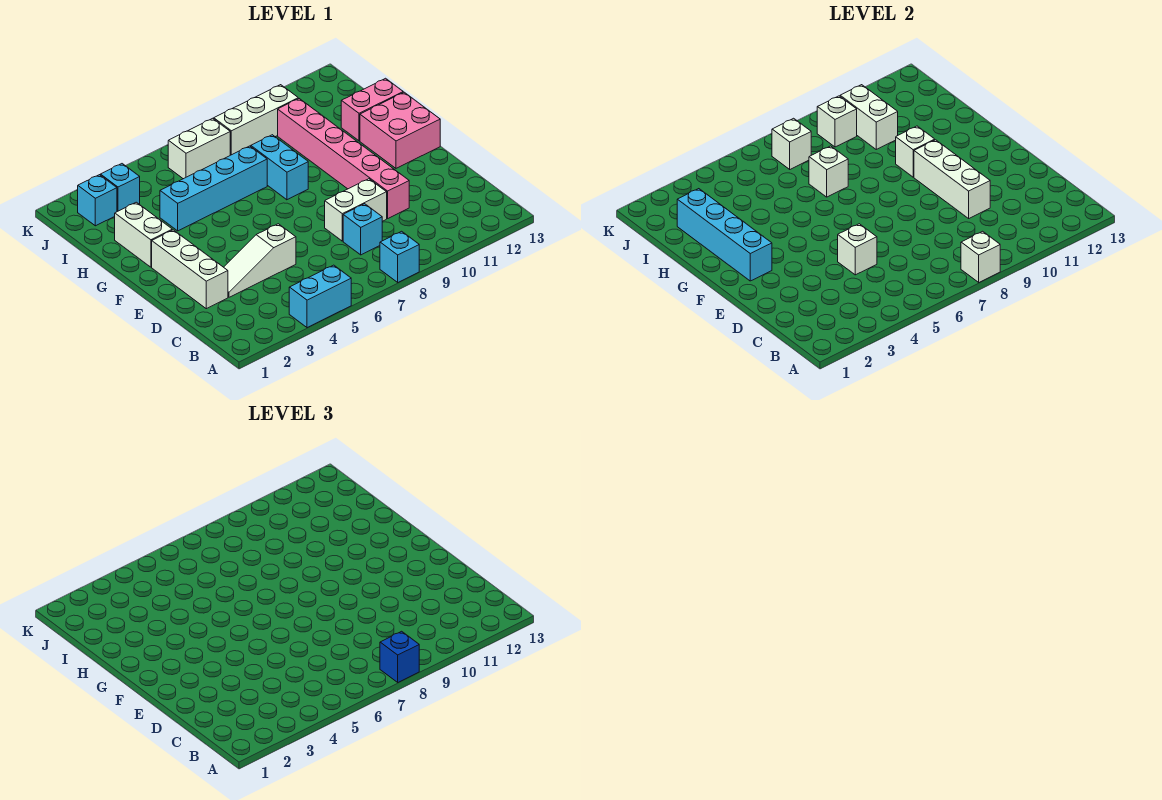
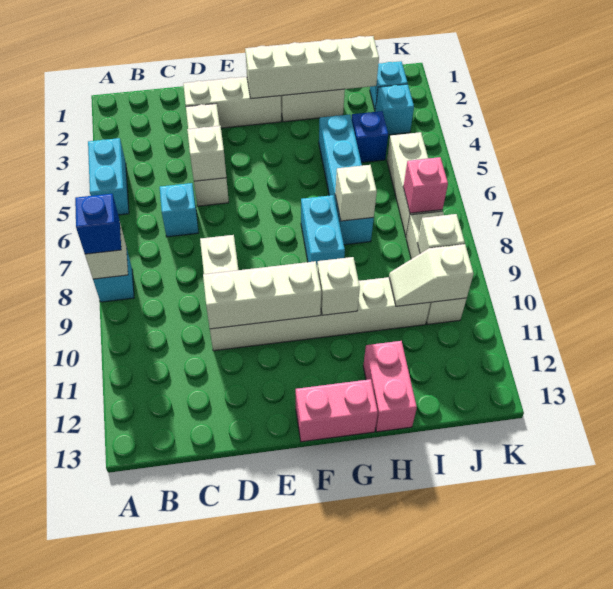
cyan brick C8 level 1 -> cyan brick C6 level 1
white slope D3:D5 level 1 top 5 -> white brick D3:D5 level 1
pink brick D10:I10 level 1 -> white brick D10:I10 level 1
cyan brick F2:I2 level 2 -> white brick F2:I2 level 2
pink brick F12:G13 level 1 -> pink brick F13:G13 level 1
cyan brick G8:H8 level 1 -> cyan brick G7:G8 level 1
none -> blue brick I4 level 1
white brick I10:J10 level 2 -> white slope I10:J10 level 2 top J
white brick J6:J7 level 1 -> white brick J5:J7 level 1
white brick J7 level 2 -> pink brick J7 level 2

